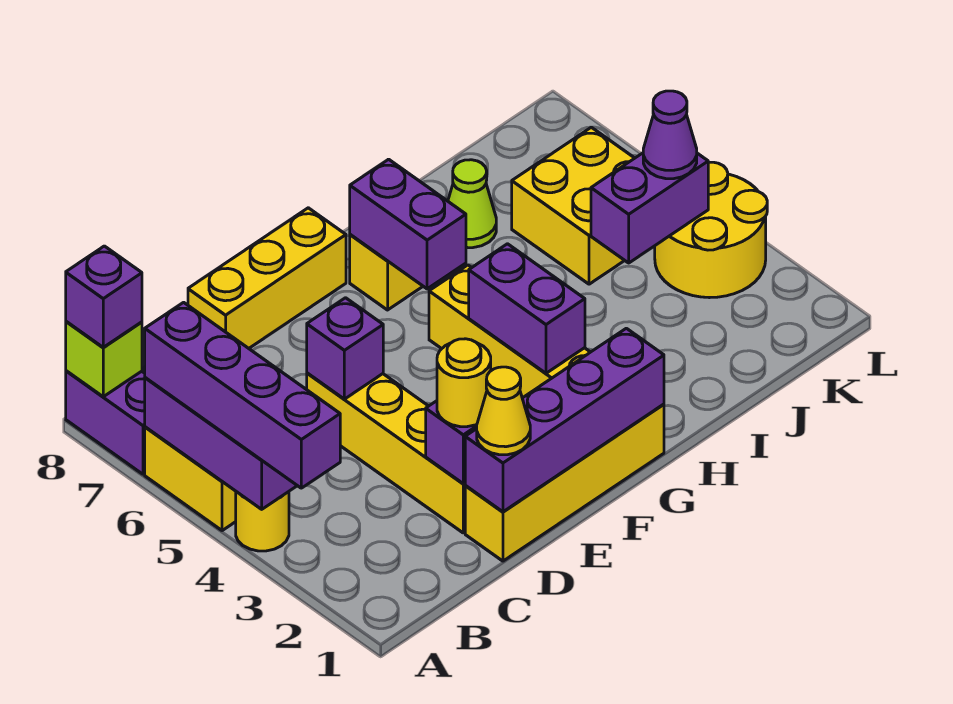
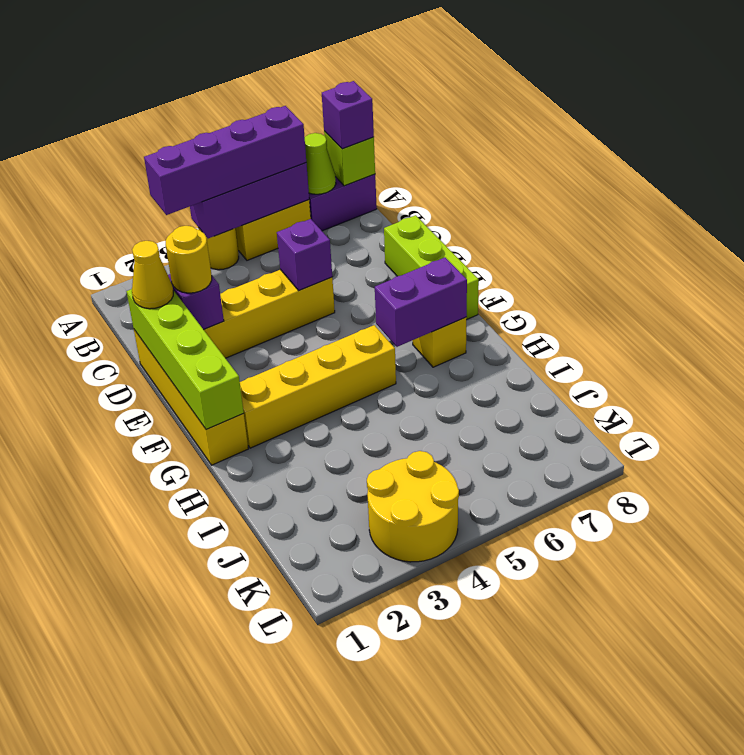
purple brick D1:G1 level 2 -> lime brick D1:G1 level 2
yellow brick D8:F8 level 1 -> lime brick D8:F8 level 1
purple brick G3:G4 level 2 -> none
lime cone I7 level 1 -> lime cone A7 level 2
purple brick J4:K4 level 2 -> none
yellow brick J5:K6 level 1 -> none
purple cone K4 level 3 -> none

